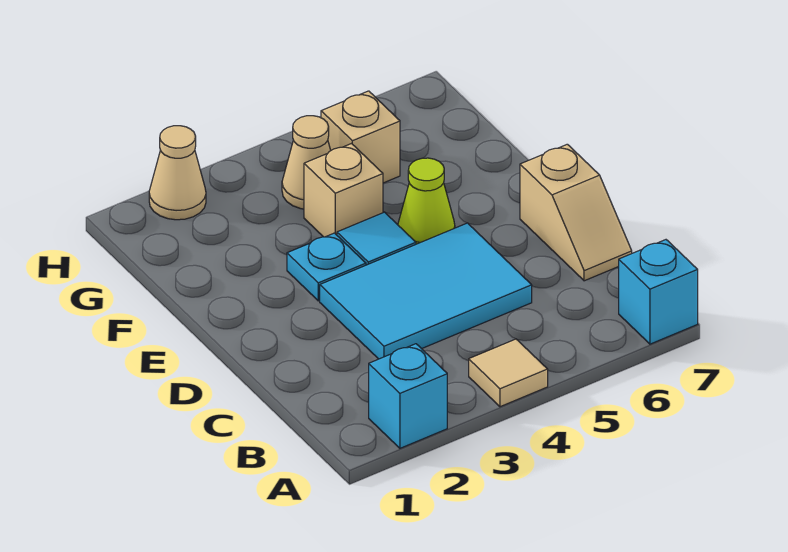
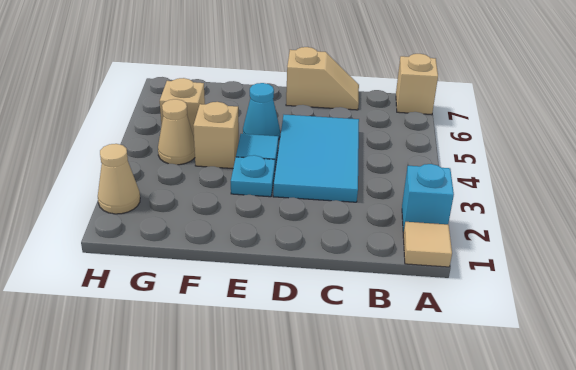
tan tile A4 level 1 -> tan tile A1 level 1
cyan brick A7 level 1 -> tan brick A7 level 1
lime cone E5 level 1 -> cyan cone E5 level 1

